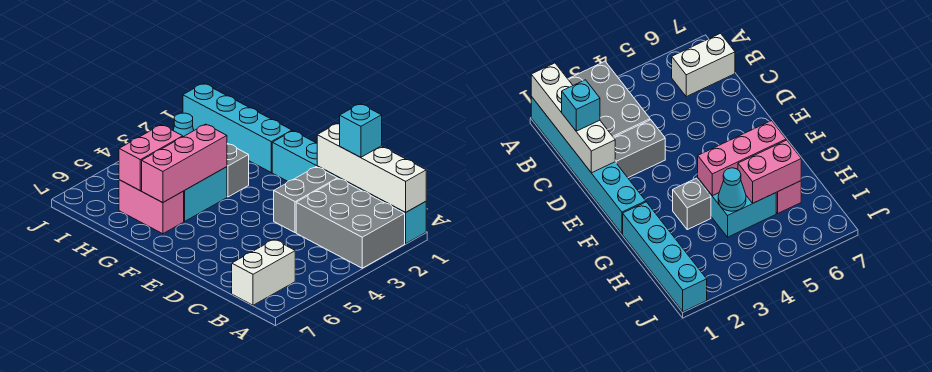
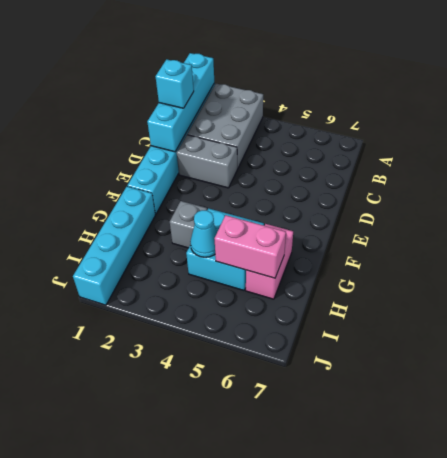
white brick A1:D1 level 2 -> cyan brick A1:D1 level 2
white brick B6:B7 level 1 -> none
pink brick G4:G6 level 2 -> none

